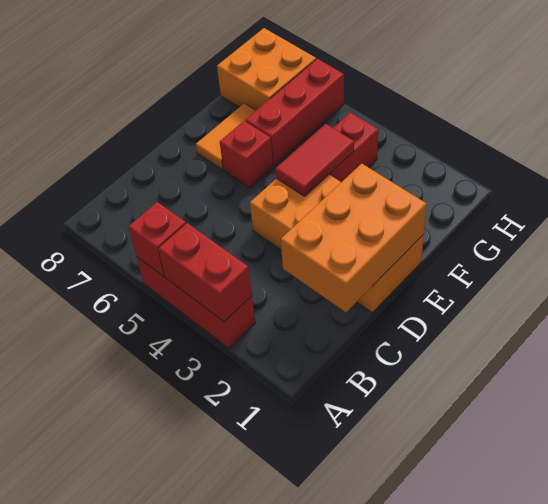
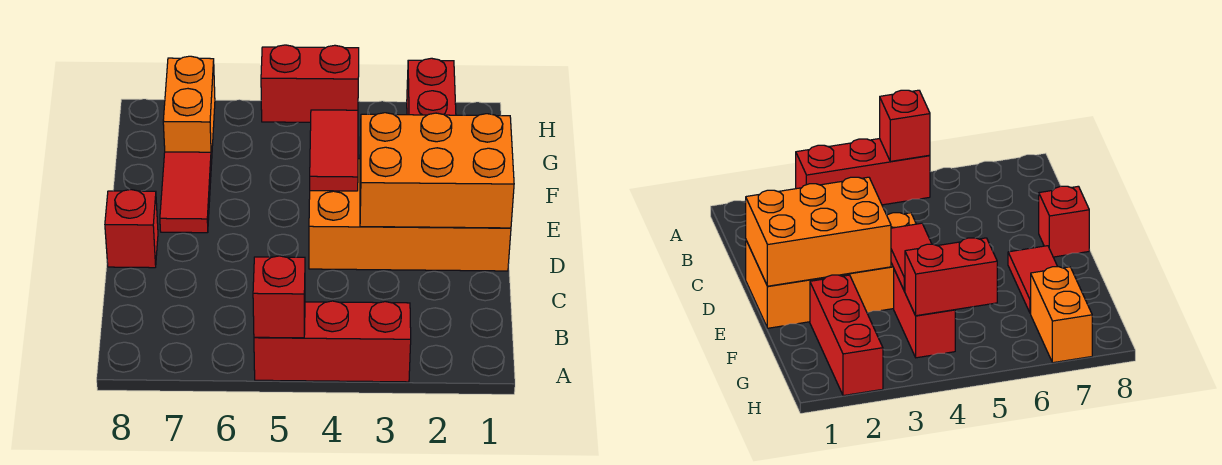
red brick A3:A4 level 2 -> red brick G4:G5 level 2
orange brick C1:E2 level 2 -> orange brick D1:E3 level 2
red brick E6 level 1 -> red brick D8 level 1
orange tile E7:F7 level 1 -> red tile E7:F7 level 1
red brick F6:H6 level 1 -> red brick F2:H2 level 1
orange brick G7:H8 level 1 -> orange brick G7:H7 level 1

